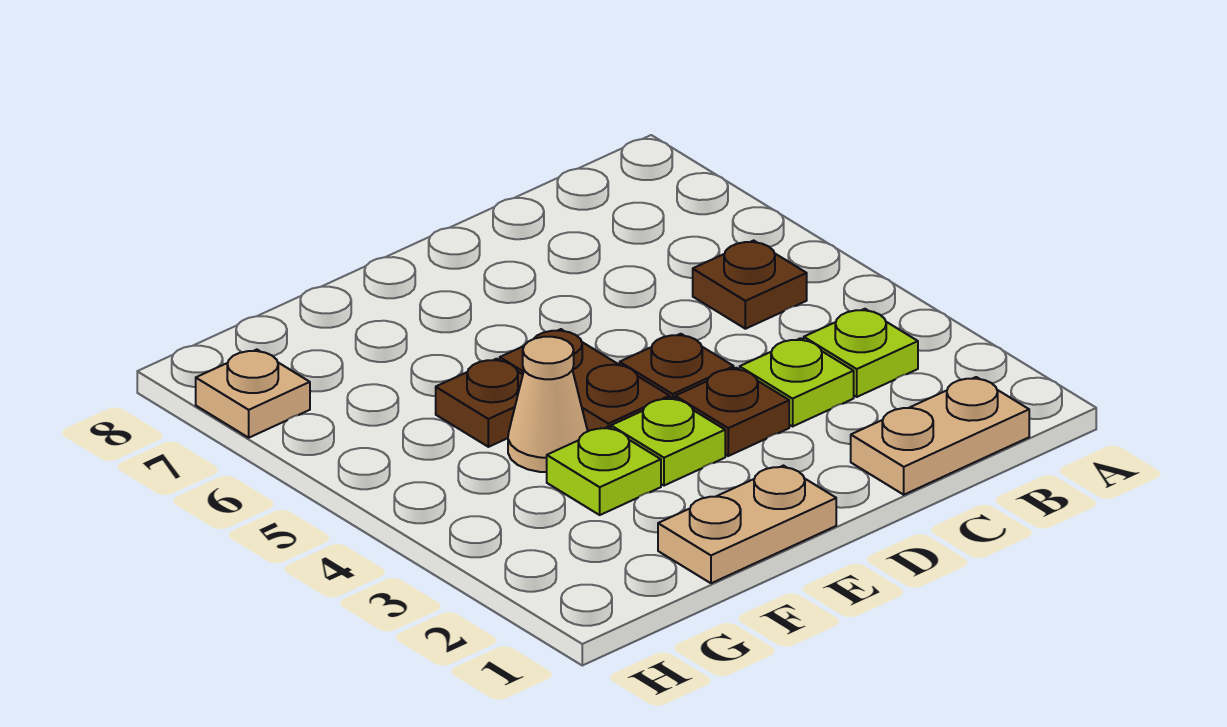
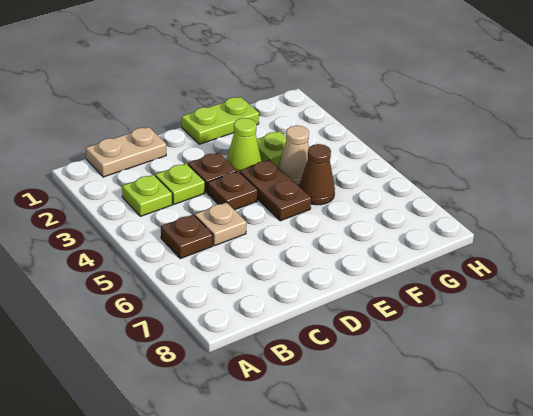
tan plate E1:F1 level 1 -> lime plate E1:F1 level 1
lime plate E3 level 1 -> lime cone E3 level 1
brown plate F5 level 1 -> brown cone F5 level 1
tan plate H7 level 1 -> tan plate C5 level 1

